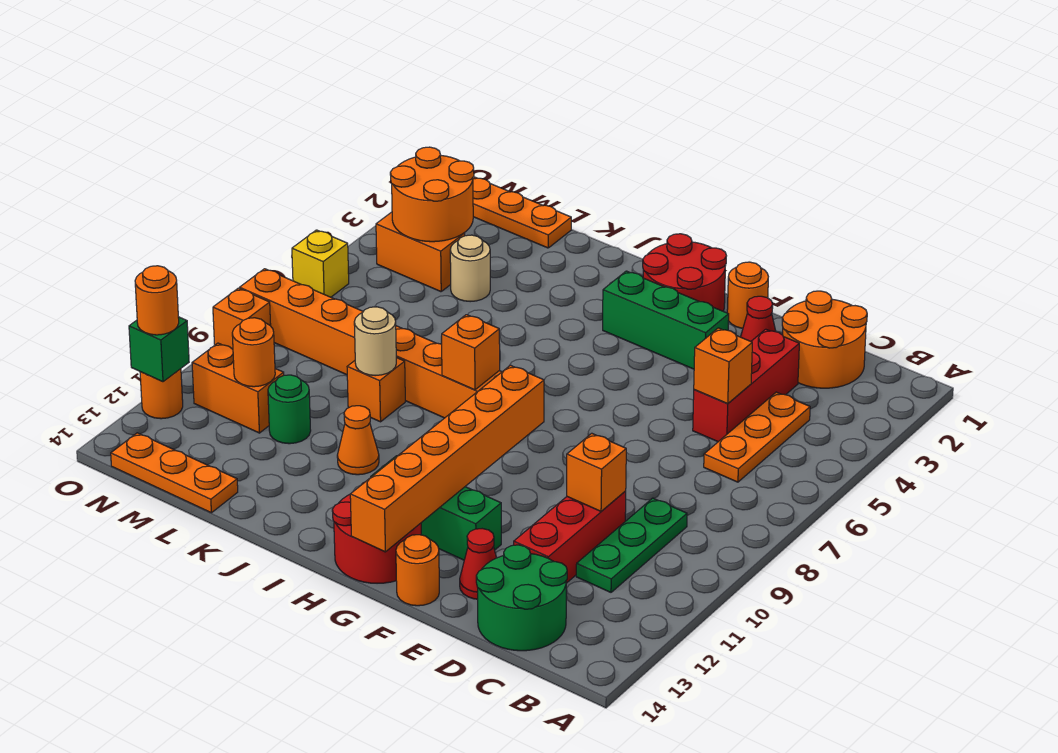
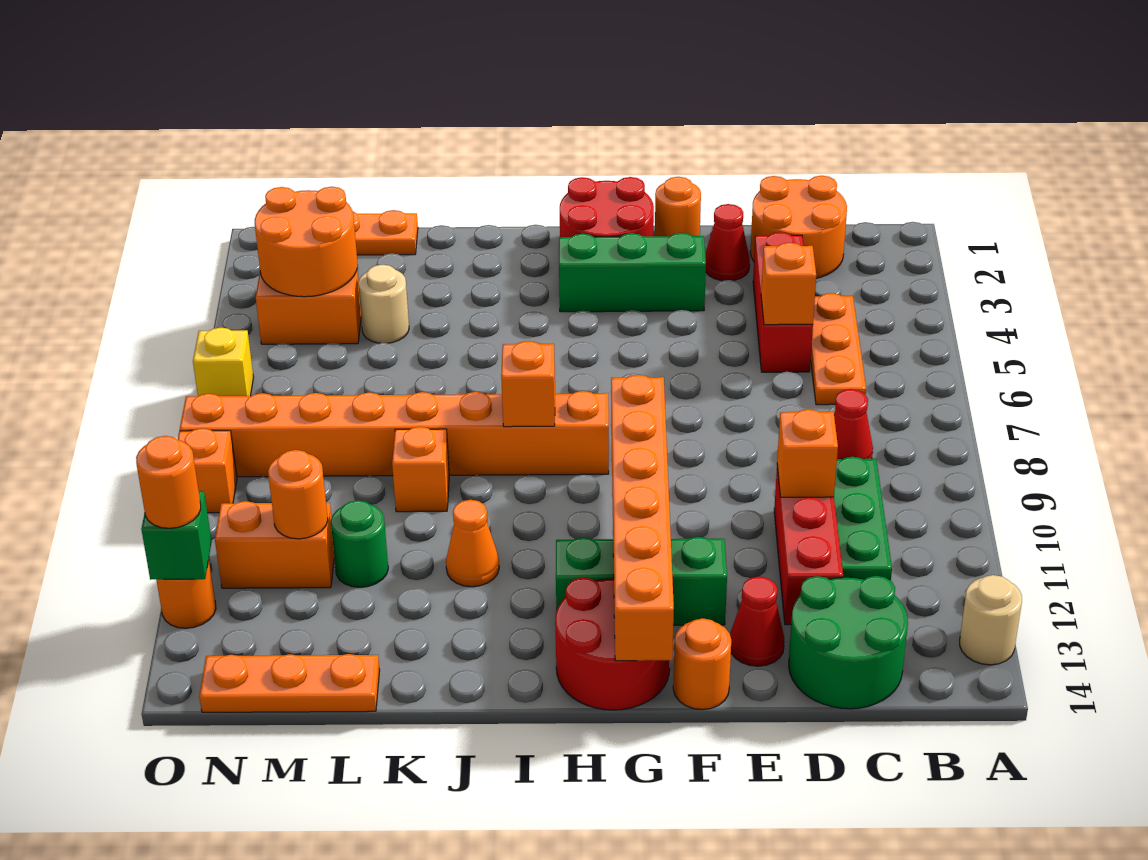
none -> red cone C8 level 1
tan round brick K9 level 2 -> tan round brick A13 level 1

